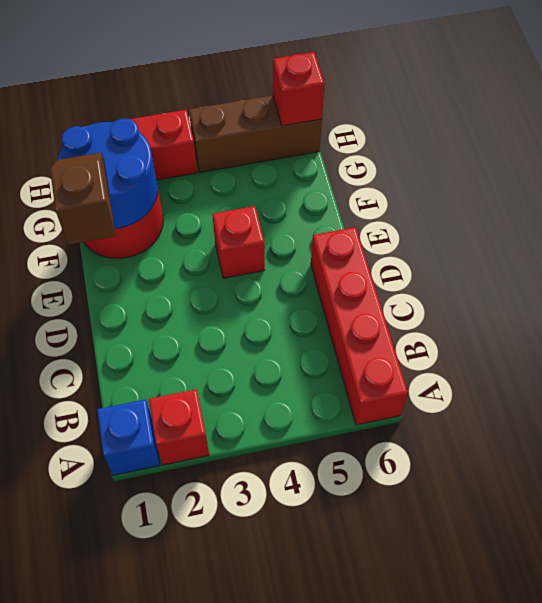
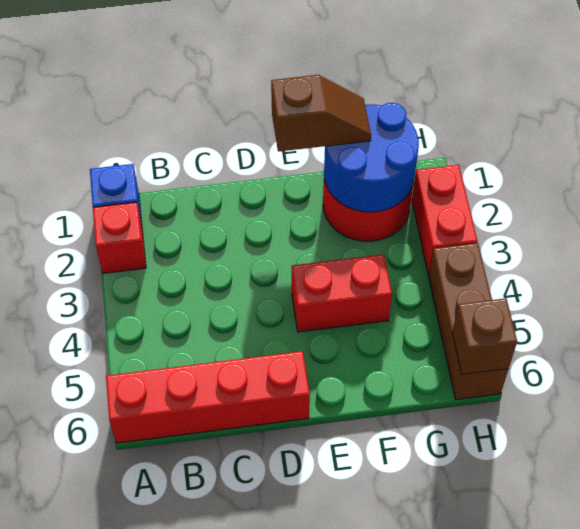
red brick E4 level 1 -> red brick E4:F4 level 1
red brick H6 level 2 -> brown brick H6 level 2

